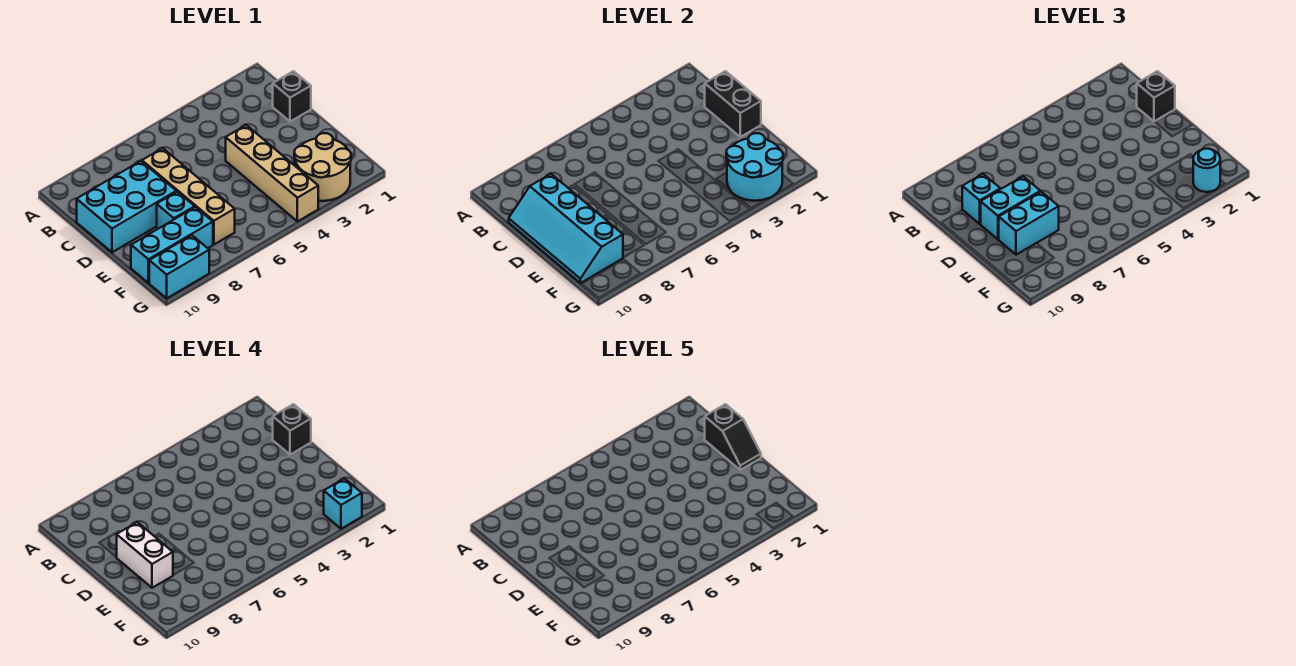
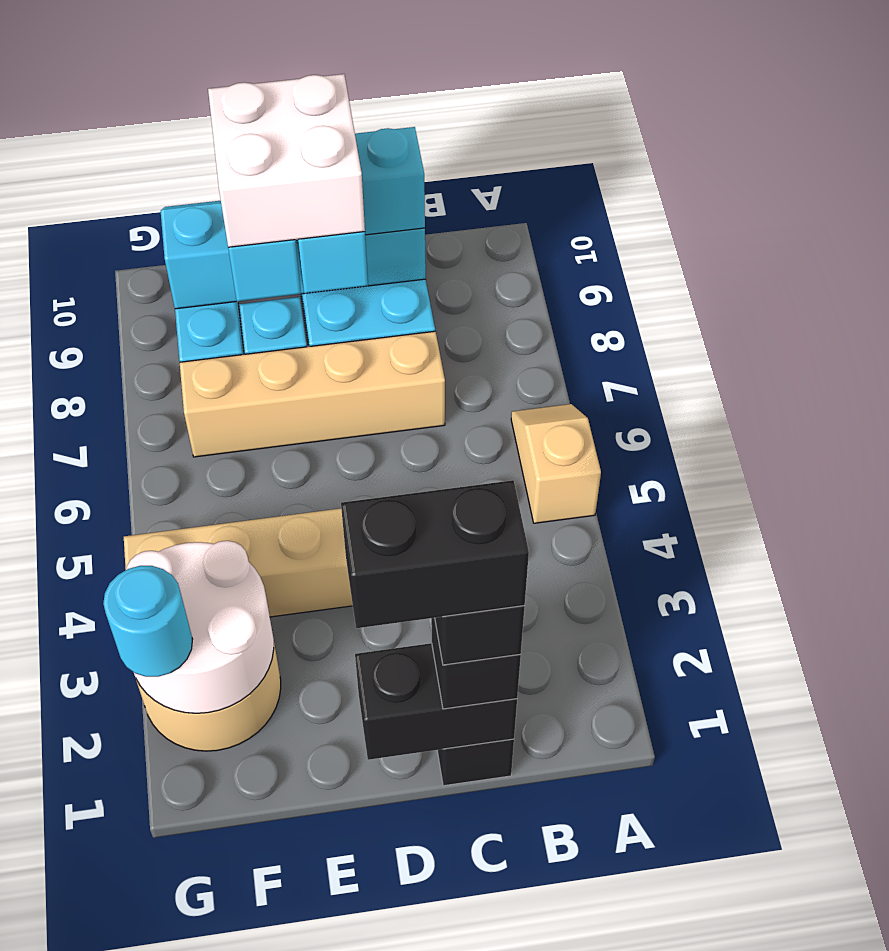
none -> tan slope A5:A6 level 1 top 5
black slope C1:D1 level 5 top C -> black brick C1:D1 level 5
white brick D9:E9 level 4 -> white brick D8:E9 level 4
cyan round brick F2:G3 level 2 -> white round brick F2:G3 level 2
cyan brick G2 level 4 -> none
cyan brick G9:G10 level 1 -> none

